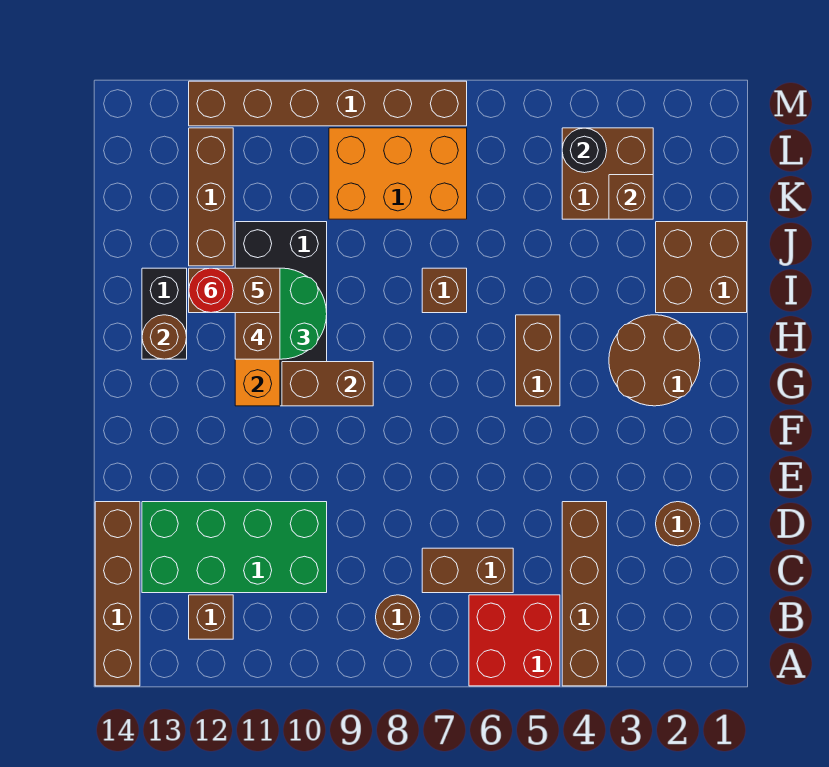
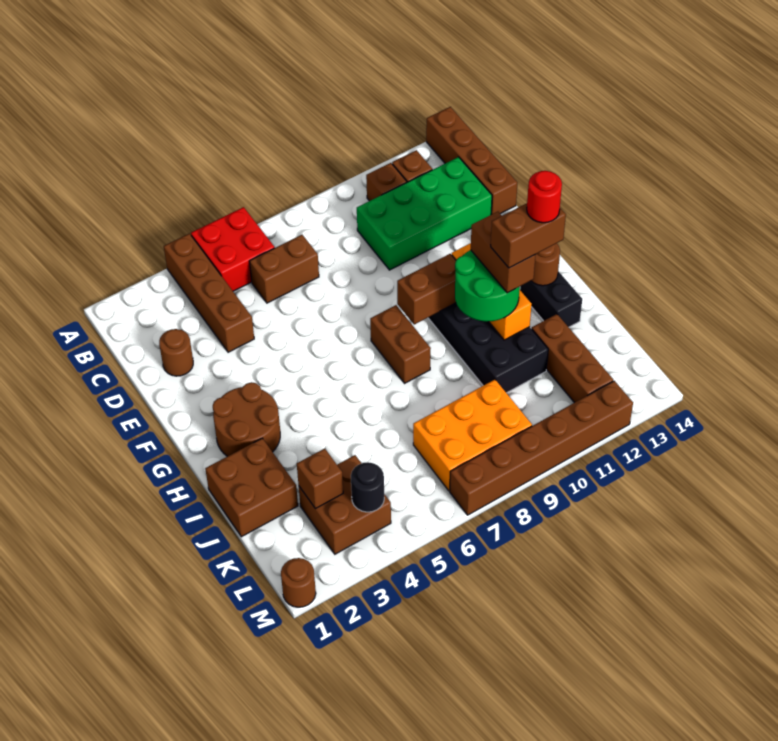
brown round brick B8 level 1 -> brown round brick M1 level 1
brown brick G5:H5 level 1 -> brown brick G8:H8 level 1
brown brick I7 level 1 -> brown brick B11 level 1

